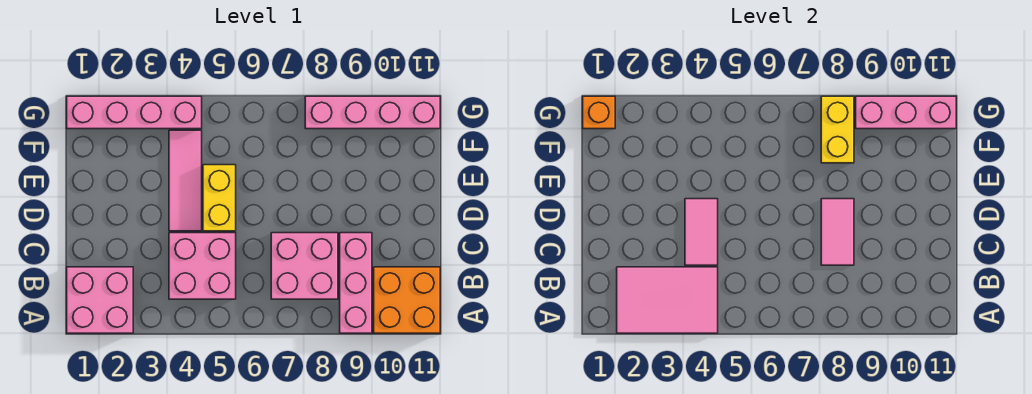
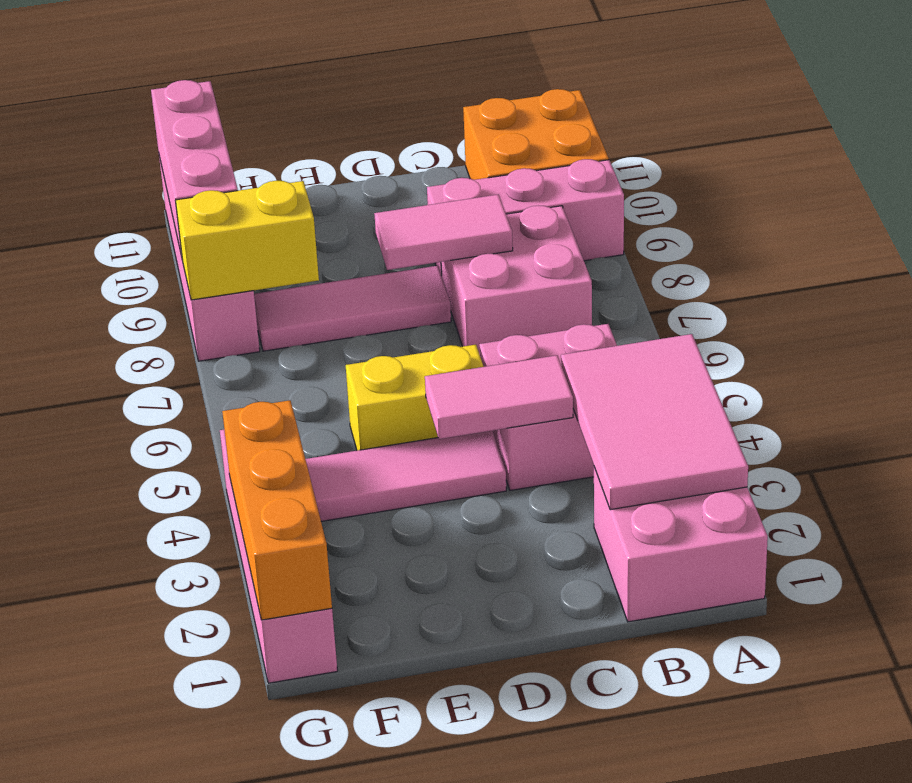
none -> pink tile D8:F8 level 1
orange brick G1 level 2 -> orange brick G1:G3 level 2

